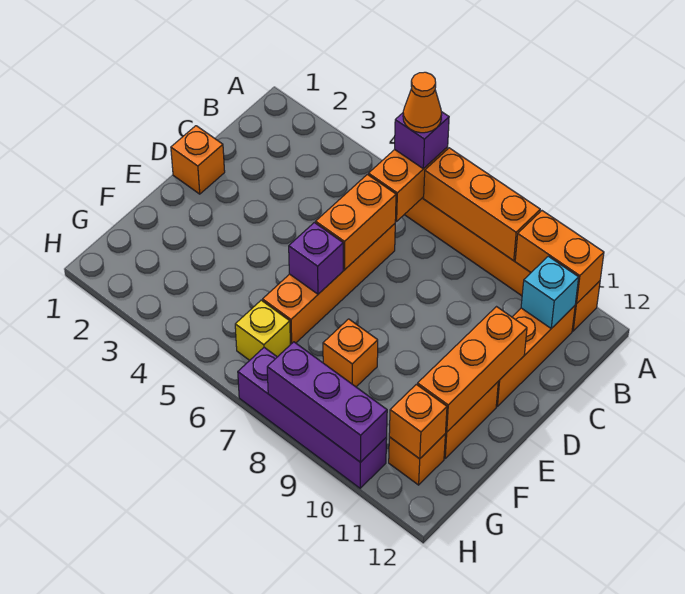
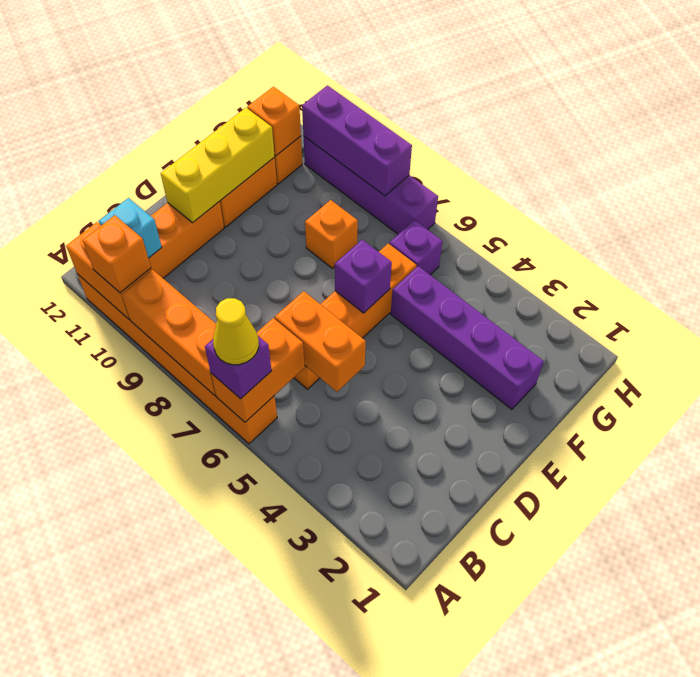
orange cone A6 level 4 -> yellow cone A6 level 4
orange brick C6:D6 level 2 -> orange brick C5:C6 level 2
orange brick D1 level 1 -> orange brick A10 level 3
orange brick D11:F11 level 2 -> yellow brick D11:F11 level 2
none -> purple brick F2:F5 level 1
yellow brick G6 level 1 -> purple brick G6 level 1

